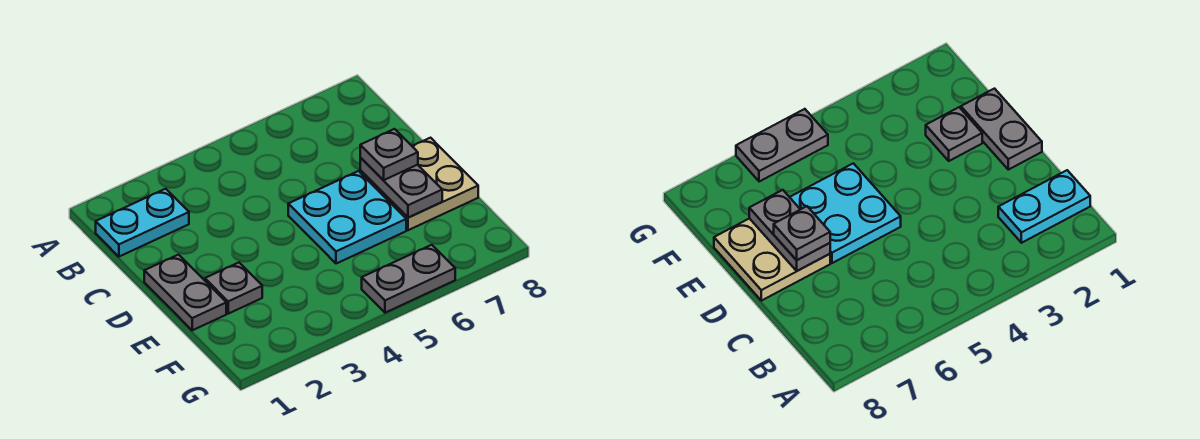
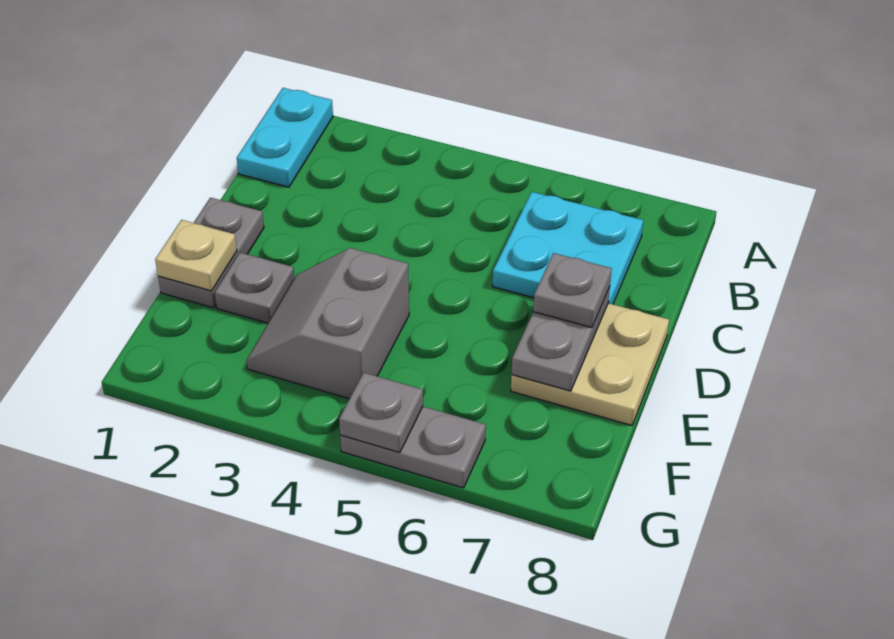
cyan plate B1:B2 level 1 -> cyan plate A1:B1 level 1
cyan plate D5:E6 level 1 -> cyan plate B6:C7 level 1
none -> tan plate E1 level 2
none -> grey slope E3:F4 level 1 top 4
none -> grey plate G5 level 2

